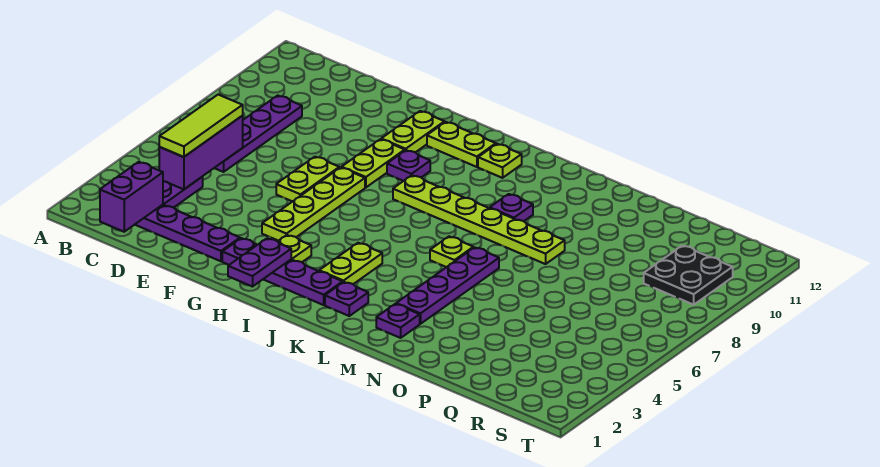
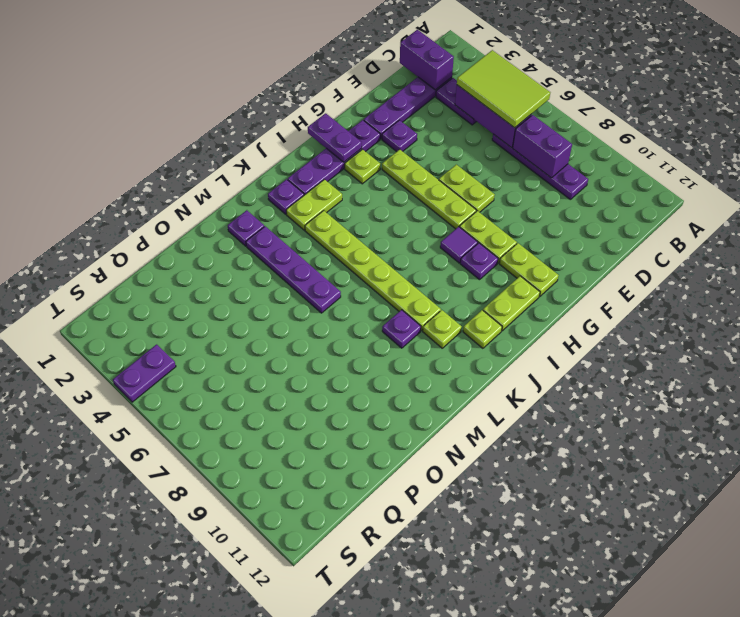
lime tile C4:C6 level 3 -> lime tile B4:C6 level 3
none -> purple brick C7:C8 level 2
none -> purple plate F3 level 1
none -> purple tile H8 level 1
lime plate I8:N8 level 1 -> lime plate K4:K9 level 1
lime plate J3:J4 level 1 -> lime plate J3:K3 level 1
lime plate L6 level 1 -> lime plate K10 level 1
black plate R9:S10 level 1 -> none
none -> purple plate S4:T4 level 1

